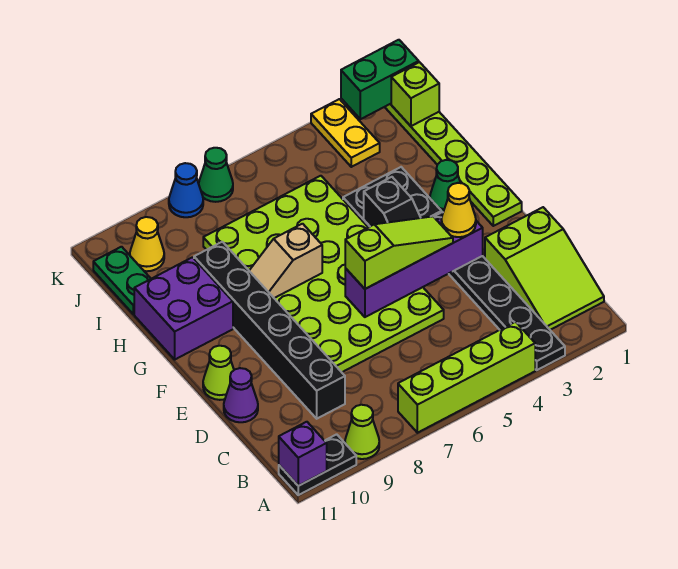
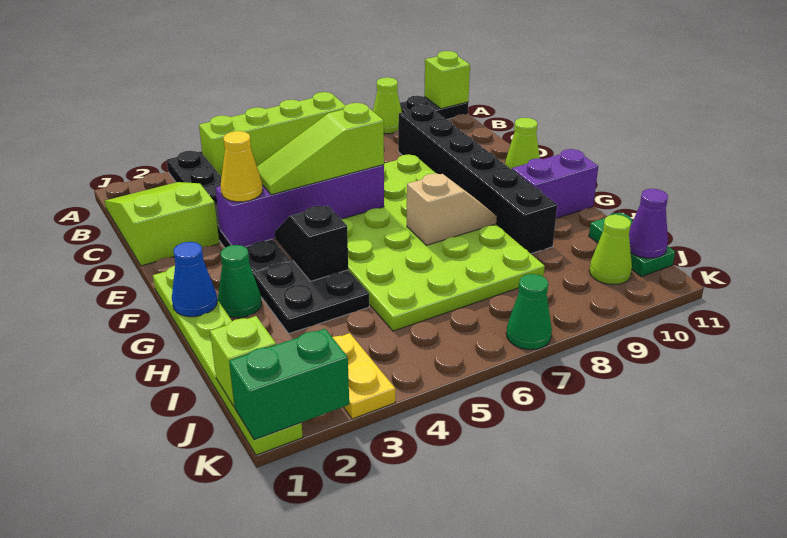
purple brick A11 level 2 -> lime brick A11 level 2
purple cone D11 level 1 -> purple cone J11 level 2
purple brick G10:H11 level 1 -> purple brick G10:G11 level 1
yellow cone J10 level 1 -> lime cone J10 level 1
blue cone K8 level 1 -> blue cone G1 level 2

